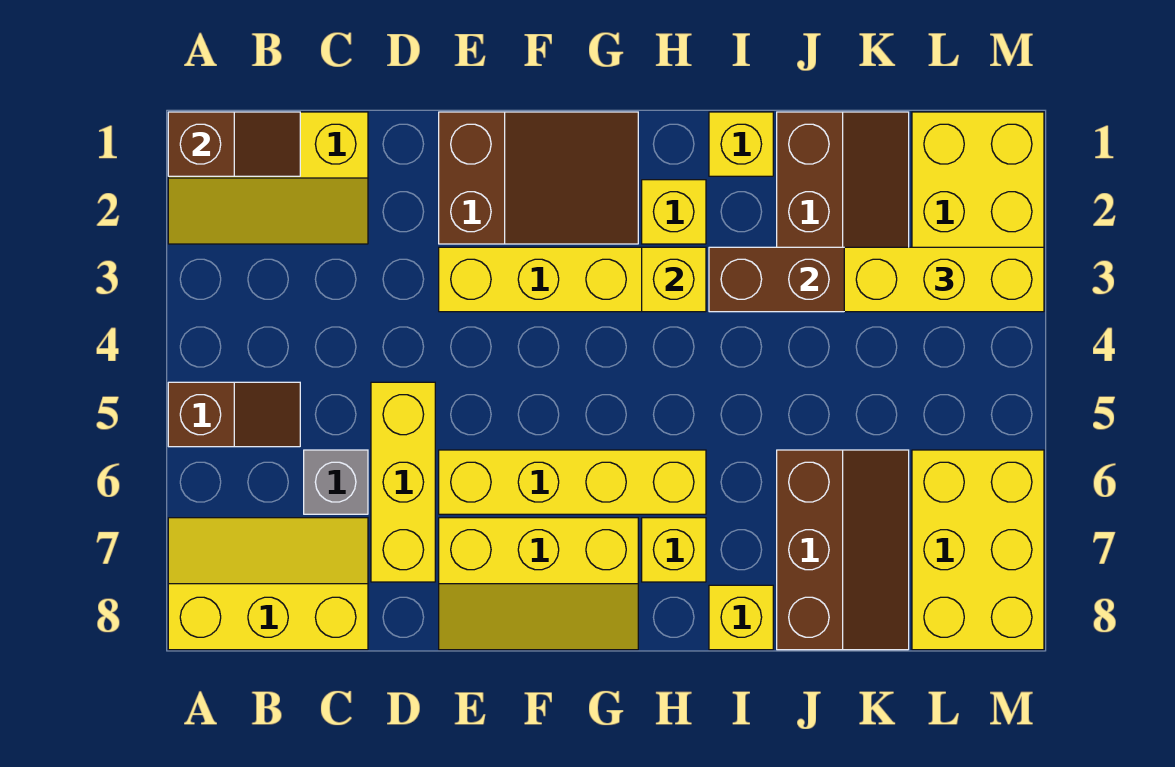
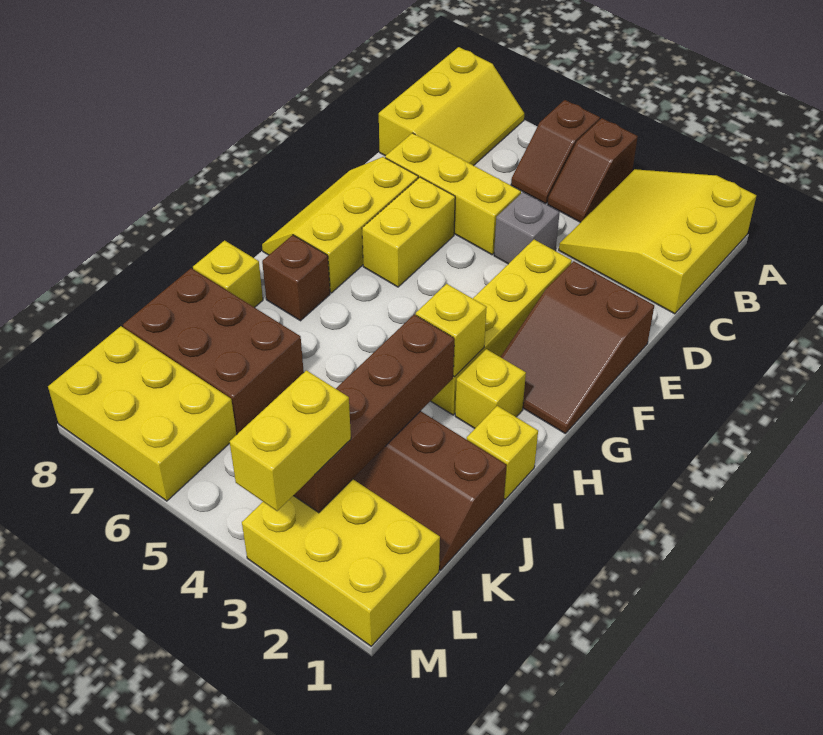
yellow slope A1:C2 level 1 top 1 -> yellow slope A1:C3 level 1 top 1
brown slope A1:B1 level 2 top A -> brown slope A4:B4 level 1 top A
grey brick C6 level 1 -> grey brick D4 level 1
yellow brick E6:H6 level 1 -> yellow brick E6:F6 level 1
yellow brick H7 level 1 -> brown brick H7 level 1
brown slope J6:K8 level 1 top J -> brown brick J6:K8 level 1
yellow brick K3:M3 level 3 -> yellow brick L3:M3 level 3

